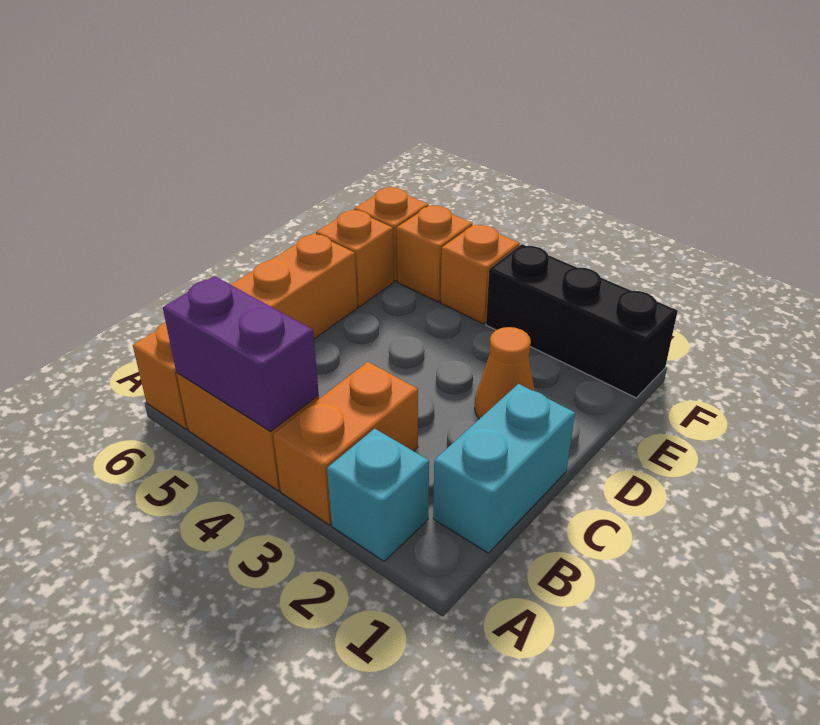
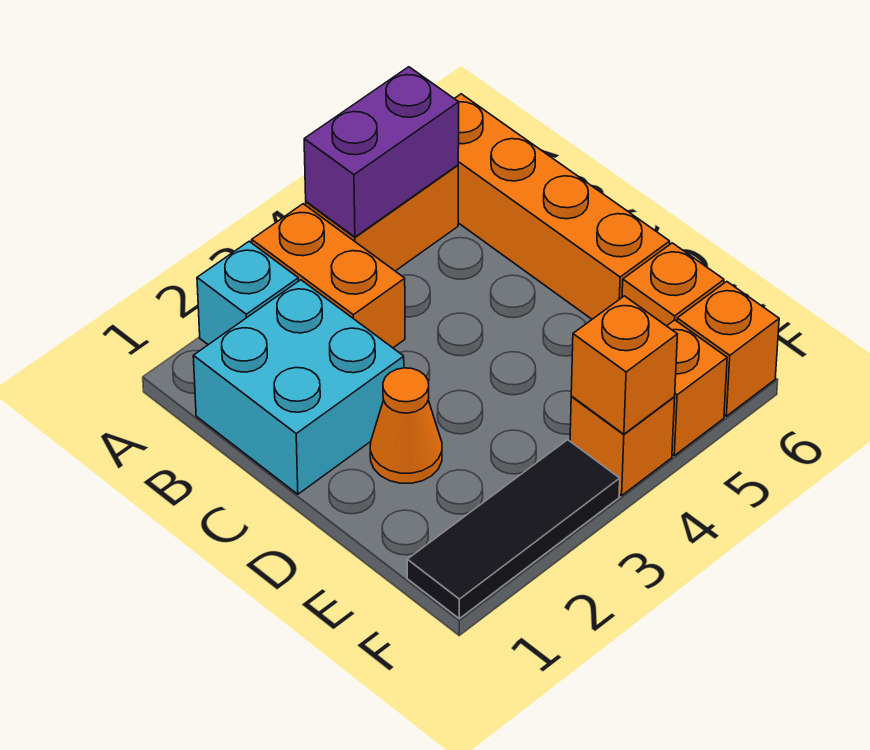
cyan brick B1:C1 level 1 -> cyan brick B1:C2 level 1
black brick F1:F3 level 1 -> black tile F1:F3 level 1
none -> orange brick F4 level 2

